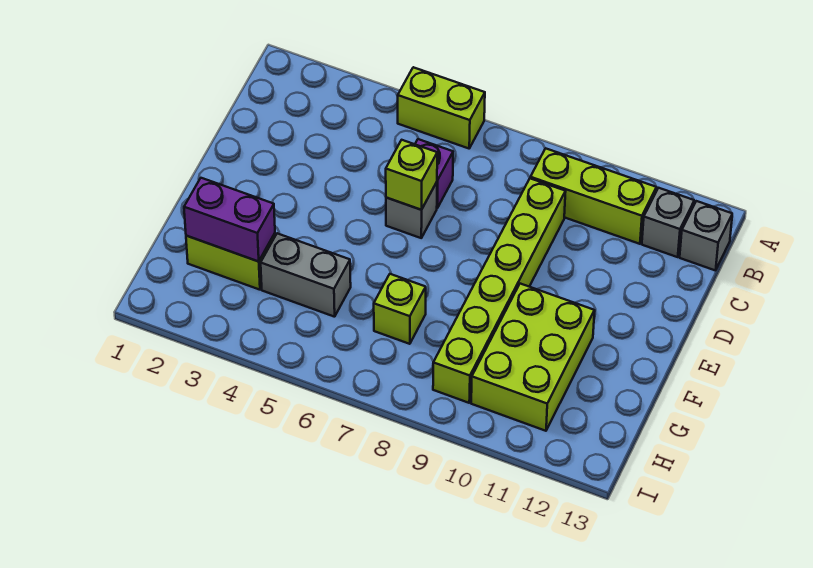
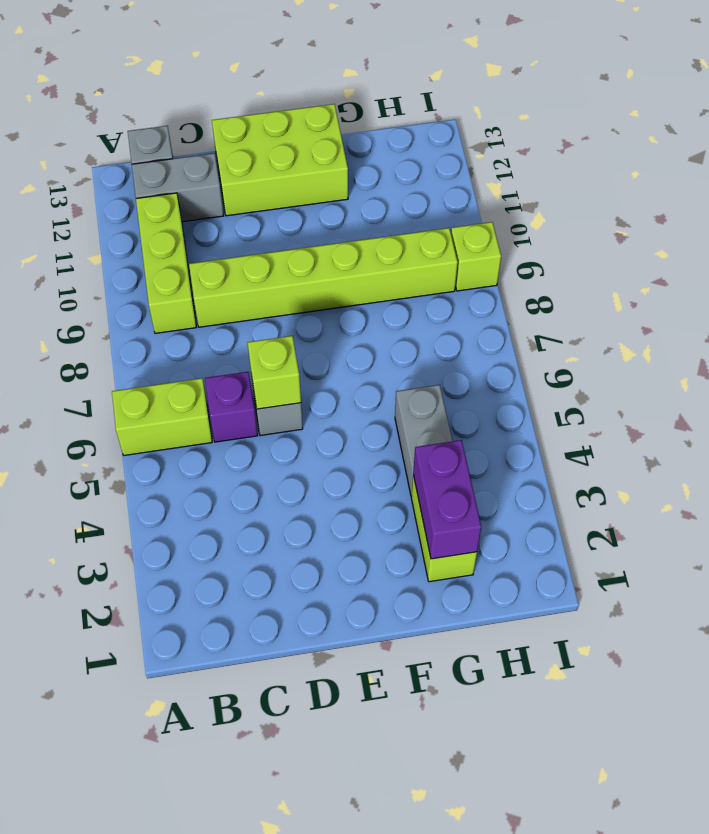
lime brick A5:A6 level 1 -> lime brick A6:B6 level 1
grey brick B12 level 1 -> grey brick B12:C12 level 1
lime brick F10:H11 level 1 -> lime brick D12:F13 level 1
lime brick G7 level 1 -> lime brick I9 level 1

